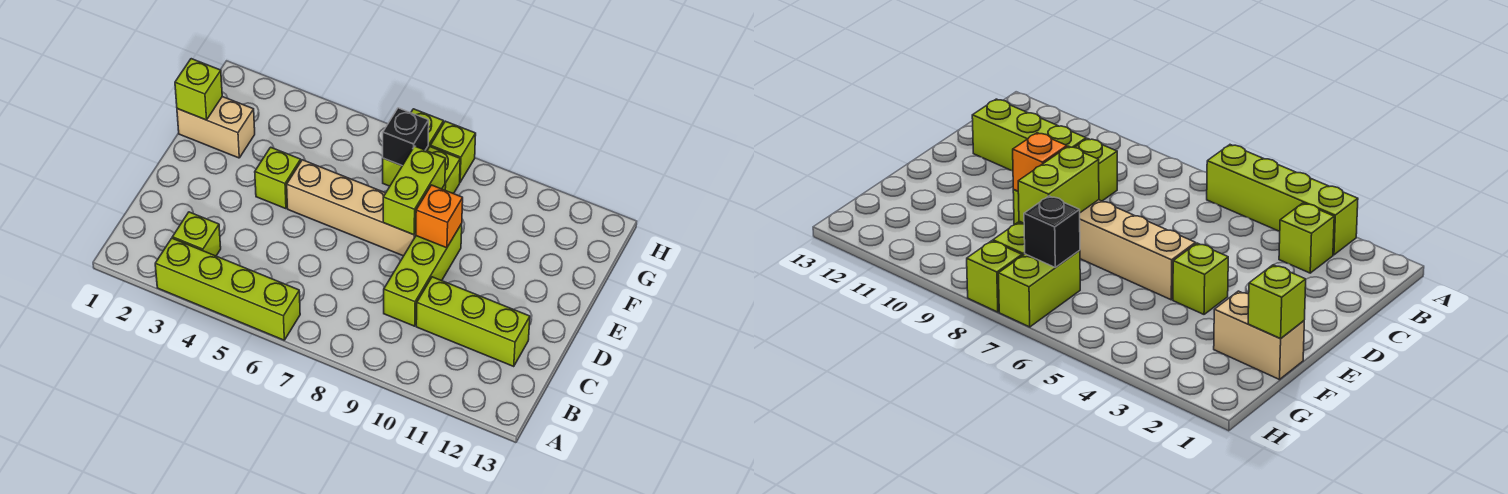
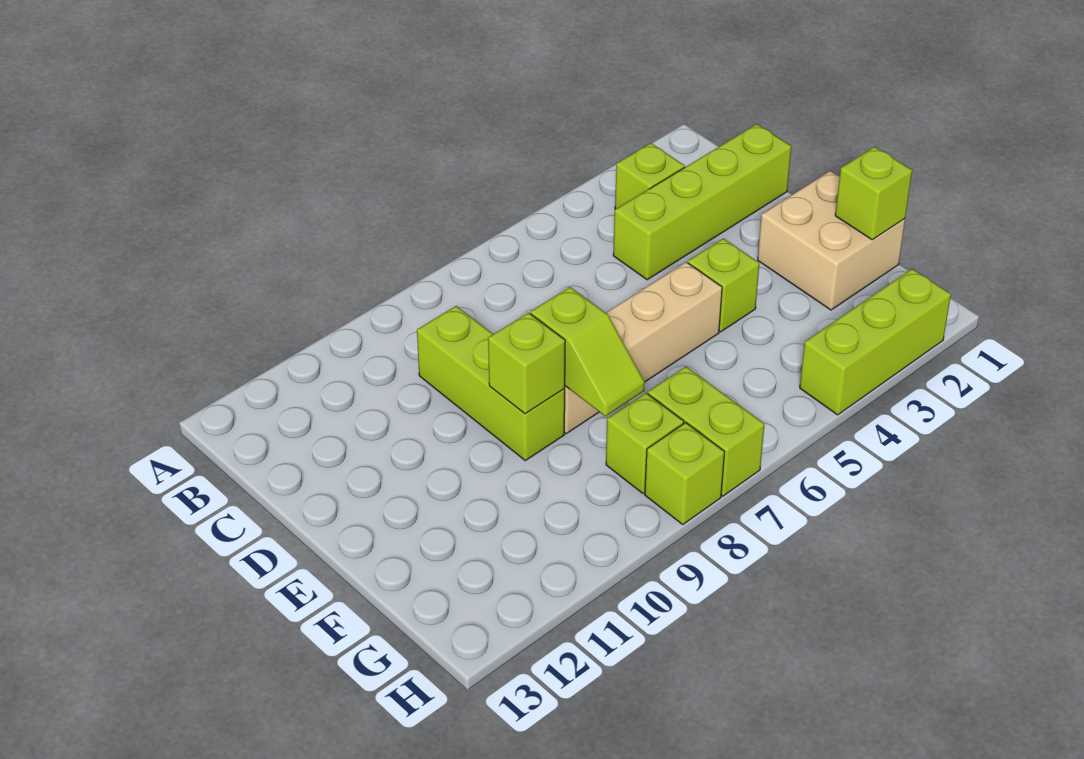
lime brick A3:A6 level 1 -> lime brick C1:C4 level 1
lime brick C10:C12 level 1 -> lime brick H2:H4 level 1
lime brick E8:F8 level 2 -> lime slope E8:F8 level 2 top E
orange brick E9 level 2 -> lime brick E9 level 2
tan brick F1:F2 level 1 -> tan brick E1:F2 level 1
black brick G7 level 2 -> none

